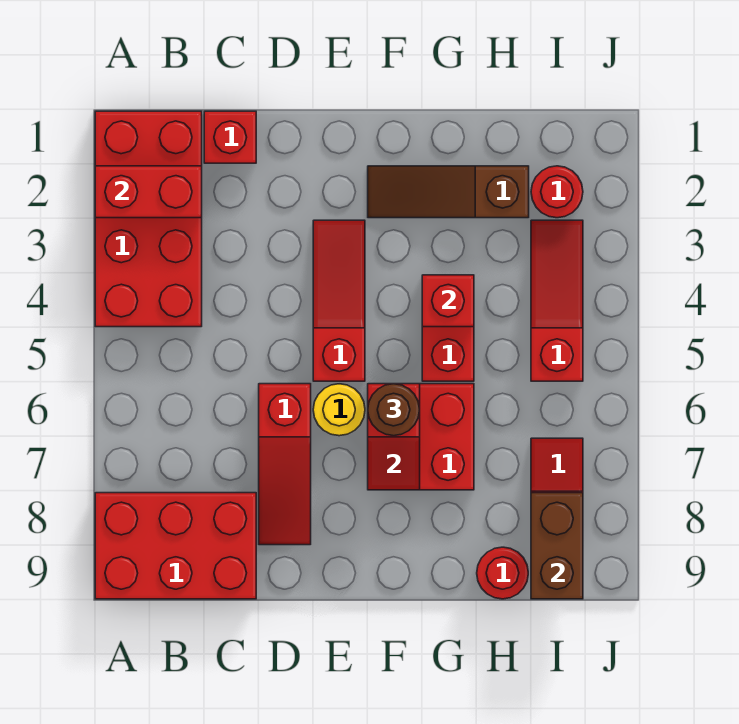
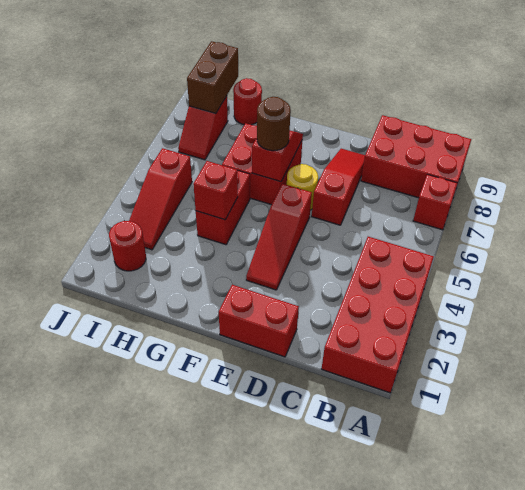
red brick A2:B2 level 2 -> red brick D1:E1 level 1
red brick C1 level 1 -> red brick A7 level 1
brown slope F2:H2 level 1 top H -> none

